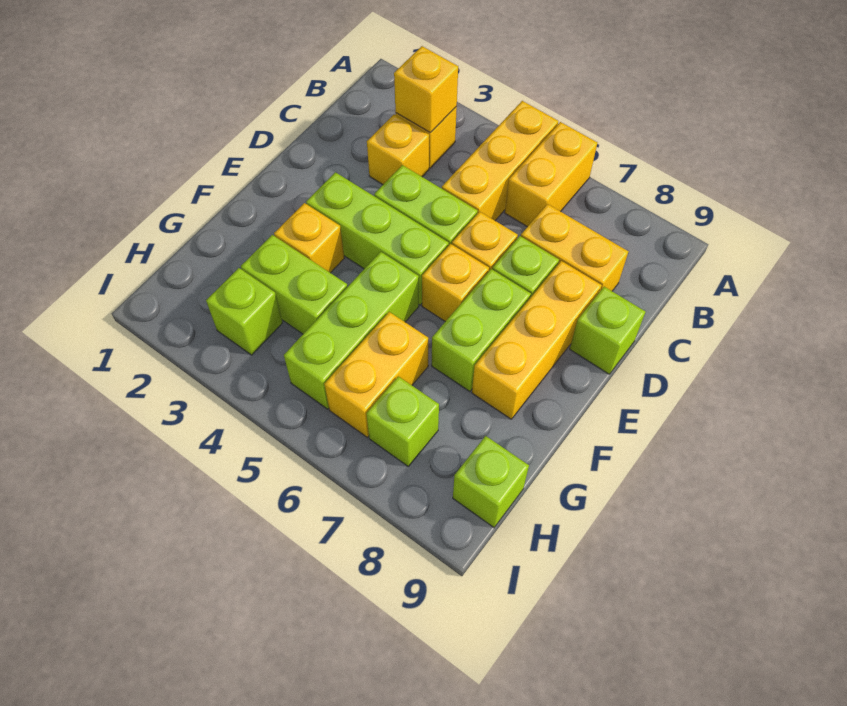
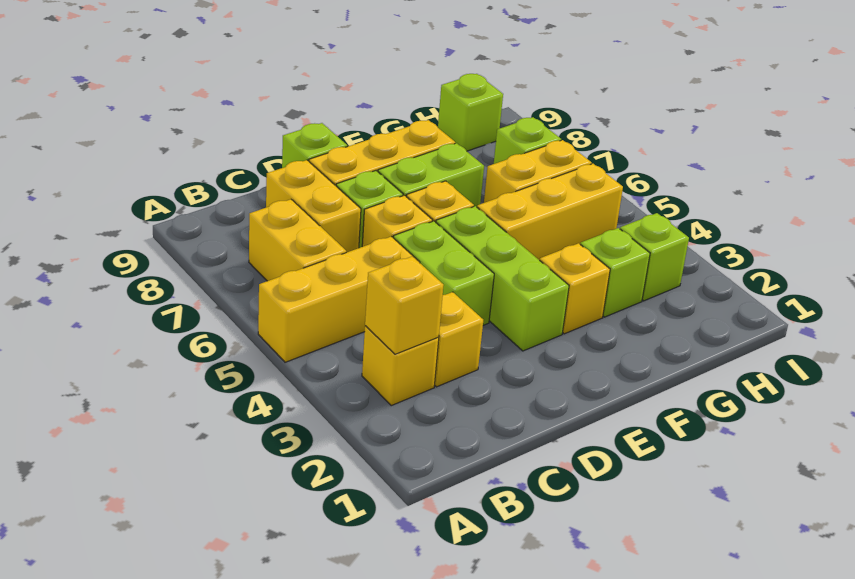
yellow brick A6:B6 level 1 -> yellow brick B6:B7 level 1
lime brick F5:H5 level 1 -> yellow brick F5:H5 level 1
lime brick G3:G4 level 1 -> lime brick G3 level 1

